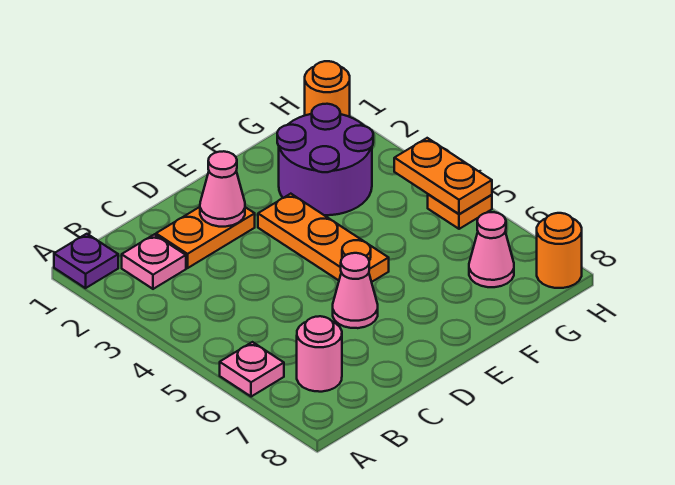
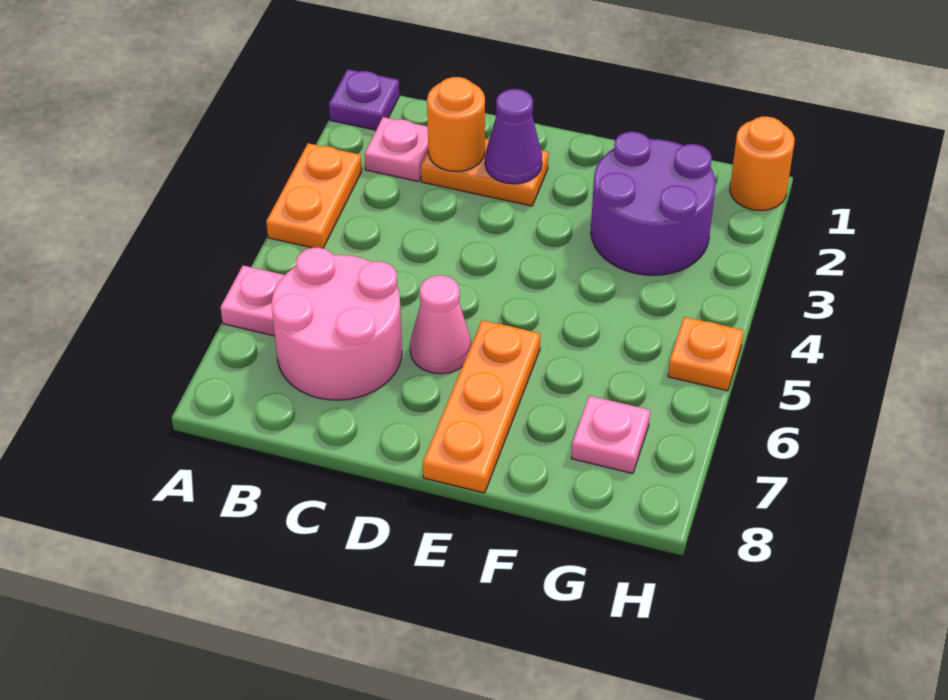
pink round brick B7 level 1 -> pink round brick B6:C7 level 1
pink cone D2 level 2 -> purple cone D2 level 2
orange plate E3:E5 level 1 -> orange plate E6:E8 level 1
pink cone G7 level 1 -> pink plate G7 level 1
orange plate H4:H5 level 2 -> orange plate A3:A4 level 1
orange round brick H8 level 1 -> orange round brick C2 level 2

